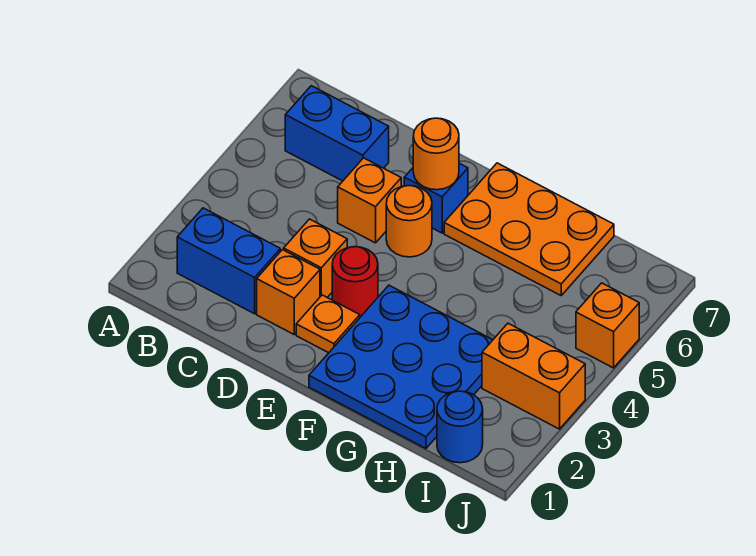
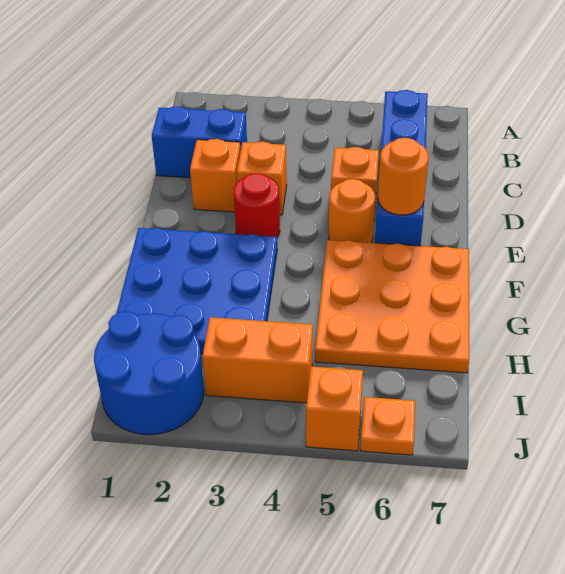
blue brick B2:C2 level 1 -> blue brick C1:C2 level 1
orange plate E2 level 1 -> orange plate J6 level 1
orange plate F6:H7 level 1 -> orange plate F5:H7 level 1
blue round brick I1 level 1 -> blue round brick I1:J2 level 1
orange brick I3:J3 level 1 -> orange brick I3:I4 level 1

